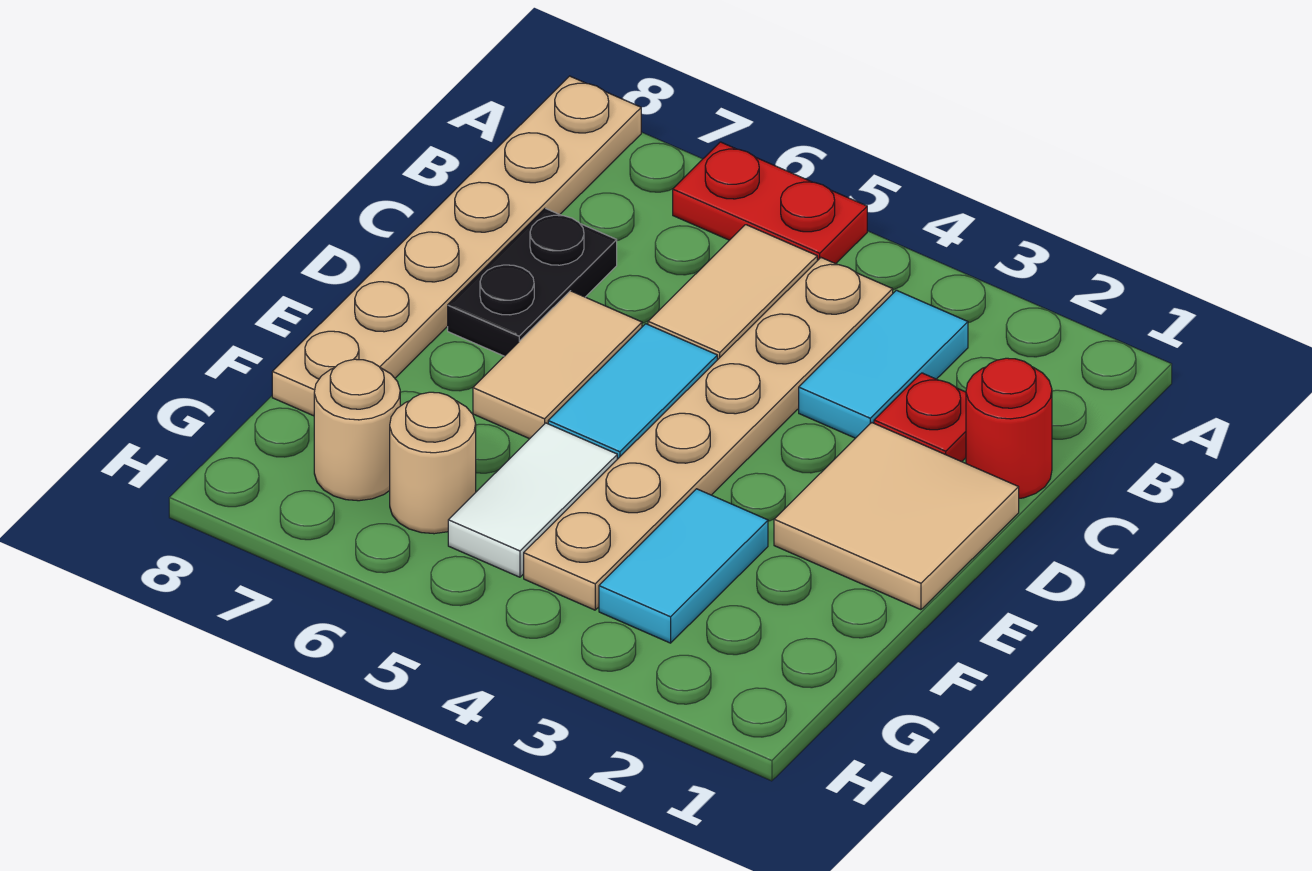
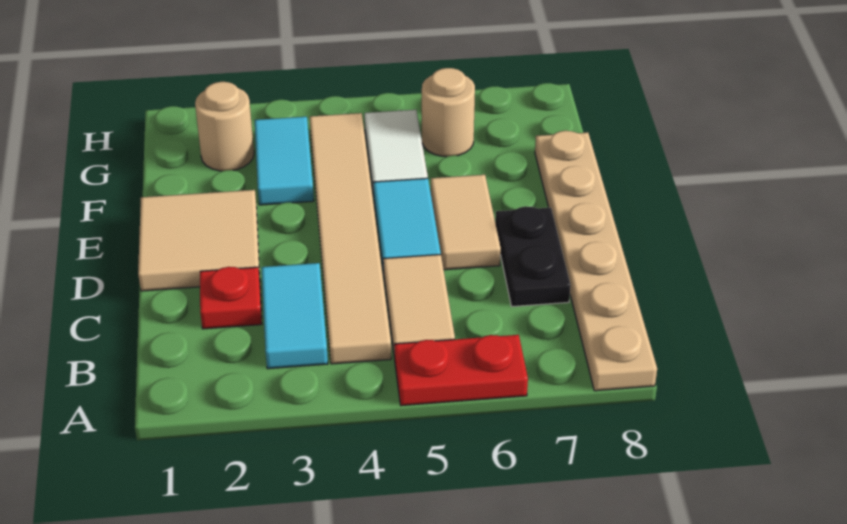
tan plate B4:G4 level 1 -> tan tile B4:G4 level 1
red round brick C1 level 1 -> none
tan round brick G7 level 1 -> tan round brick G2 level 1

